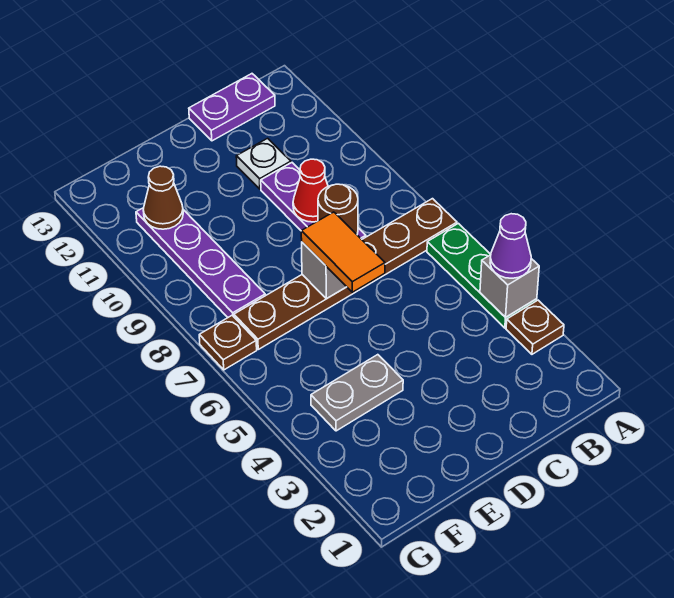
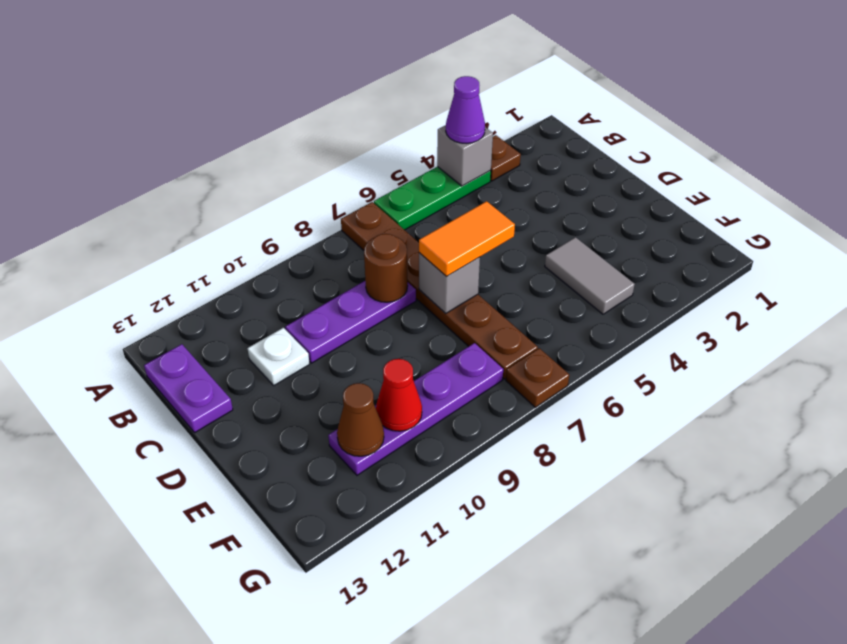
red cone C9 level 2 -> red cone F10 level 2
grey plate E4:F4 level 1 -> grey tile E4:F4 level 1

